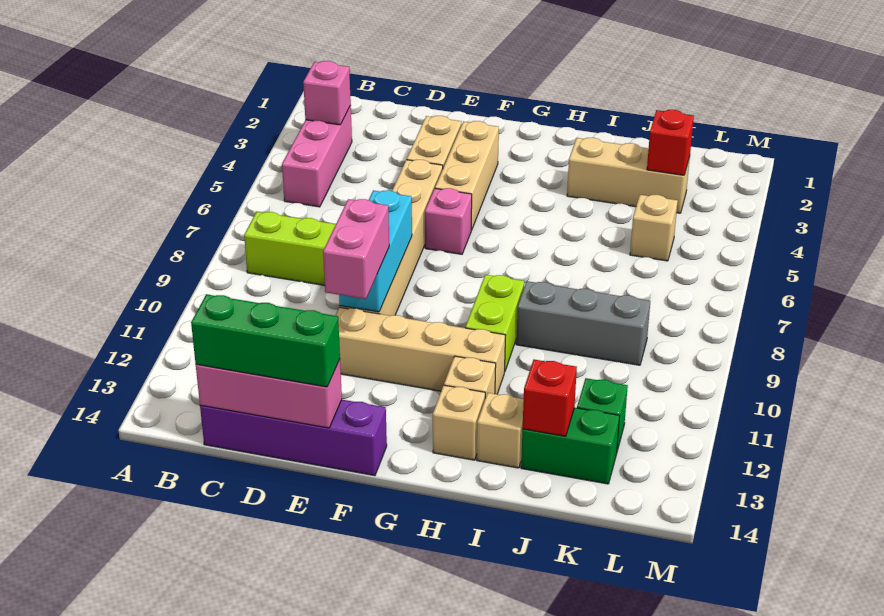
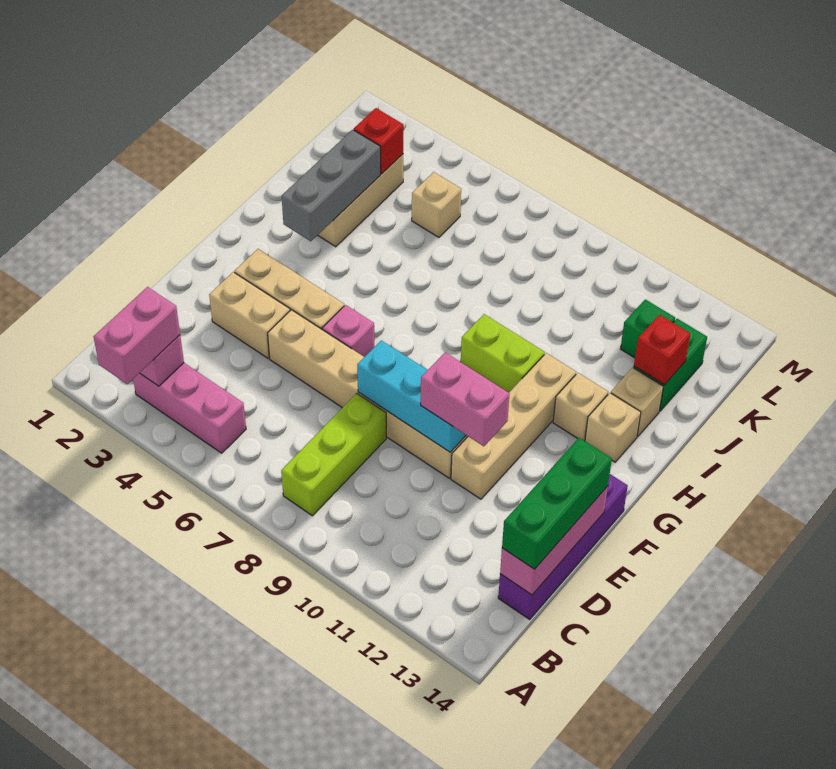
none -> pink brick A3:B3 level 3
grey brick I9:K9 level 1 -> grey brick H3:J3 level 2

